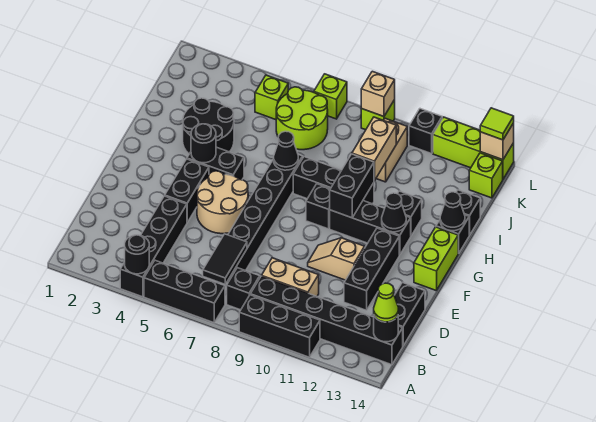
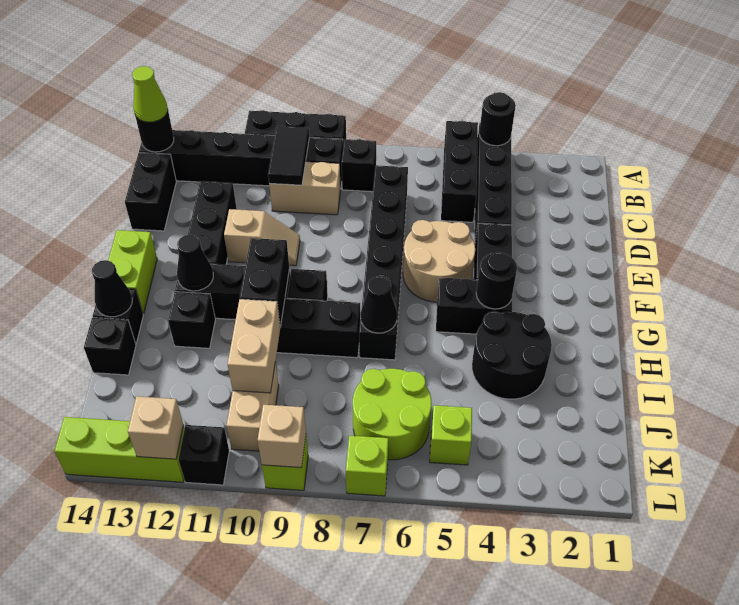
black brick A5:A7 level 1 -> black brick A5:C5 level 1
black tile B7:C7 level 2 -> black tile B10:C10 level 2
lime brick K14 level 1 -> none
tan brick L14 level 2 -> tan brick L12 level 2
lime tile L14 level 3 -> none

